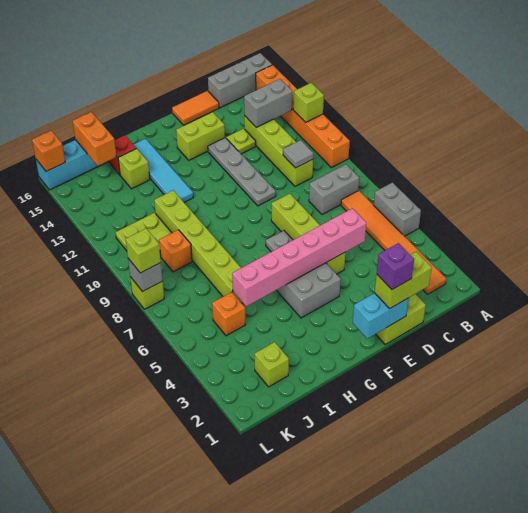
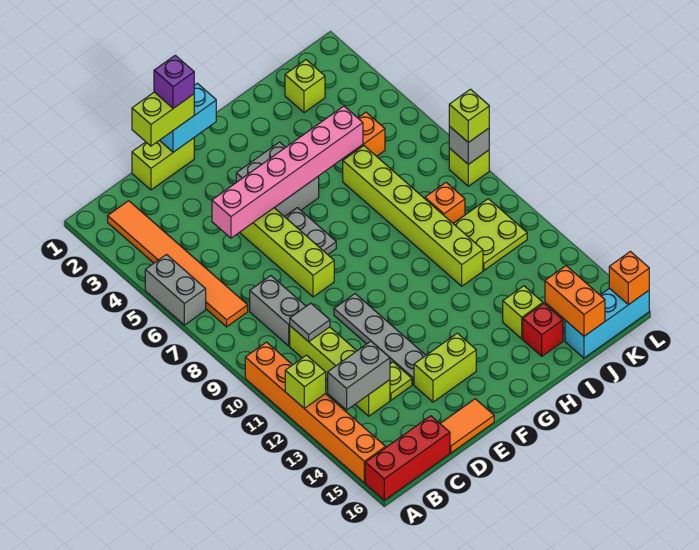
grey brick A16:C16 level 1 -> red brick A16:C16 level 1
grey brick B8:C8 level 1 -> grey brick C8:C9 level 1
cyan tile H12:H15 level 1 -> none

